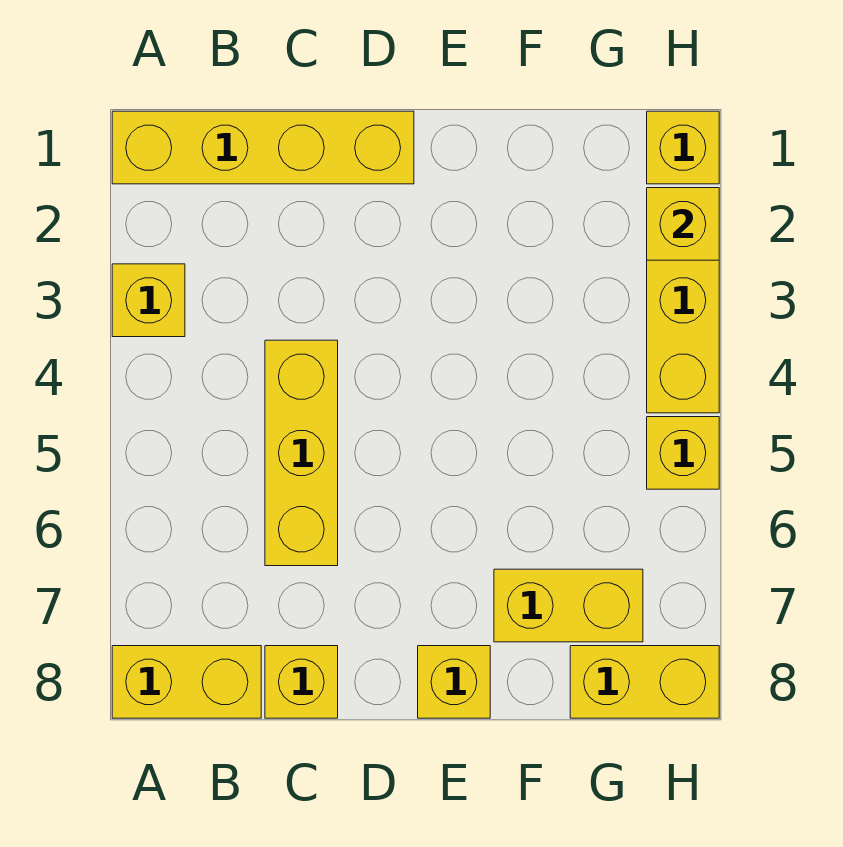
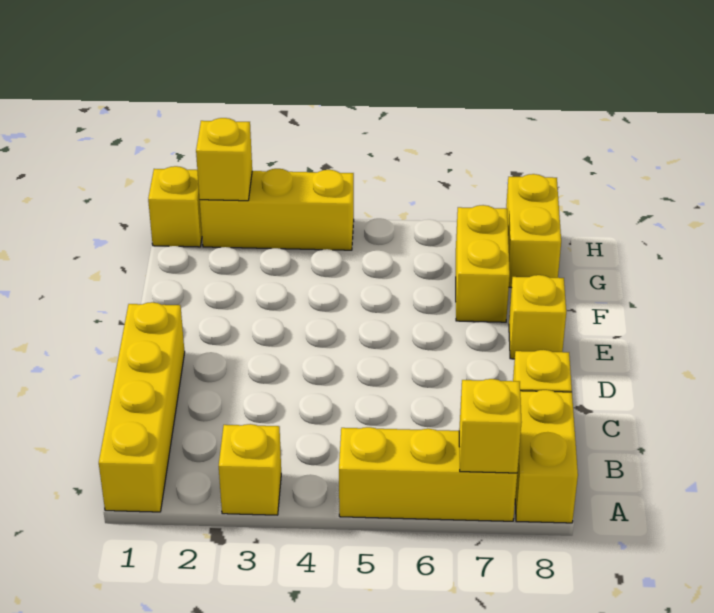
yellow brick C4:C6 level 1 -> yellow brick A5:A7 level 1
yellow brick H5 level 1 -> yellow brick A7 level 2

